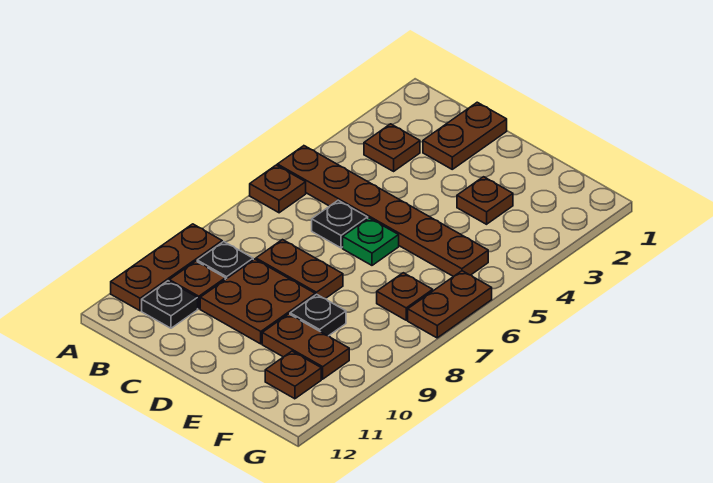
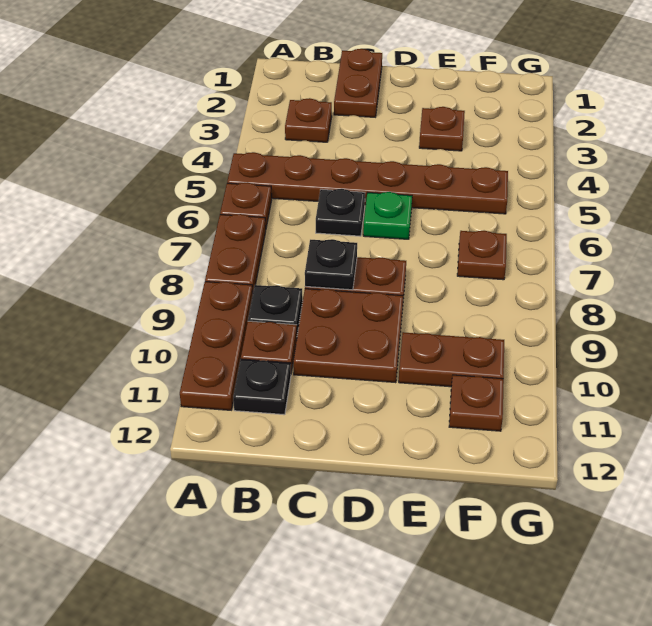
black plate E9 level 1 -> black plate C8 level 2
brown plate G6:G7 level 1 -> brown plate A7:A8 level 1

